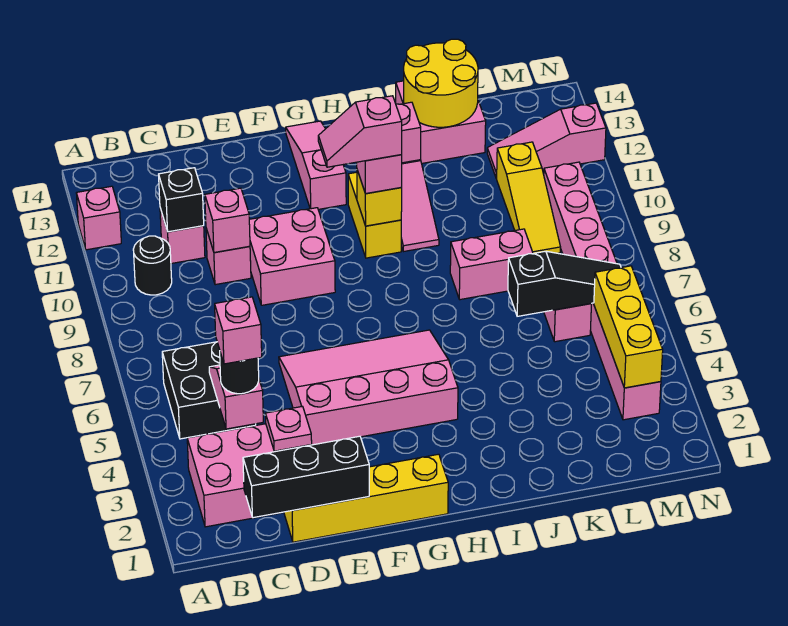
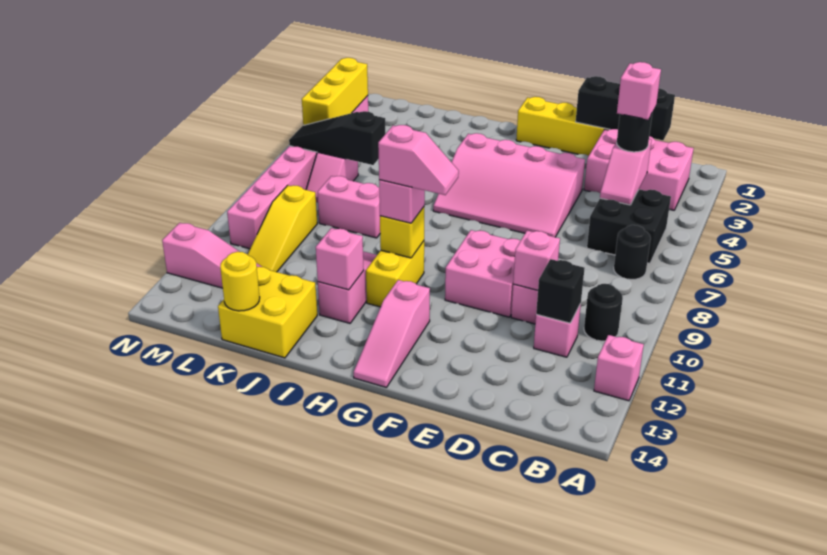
none -> black round brick B7 level 1
pink plate D3 level 2 -> none
pink brick J13:K14 level 1 -> yellow brick J13:K14 level 1
yellow round brick J13:K14 level 2 -> yellow round brick K14 level 2
yellow slope L9:L11 level 1 top 11 -> yellow slope L9:L11 level 1 top 9

